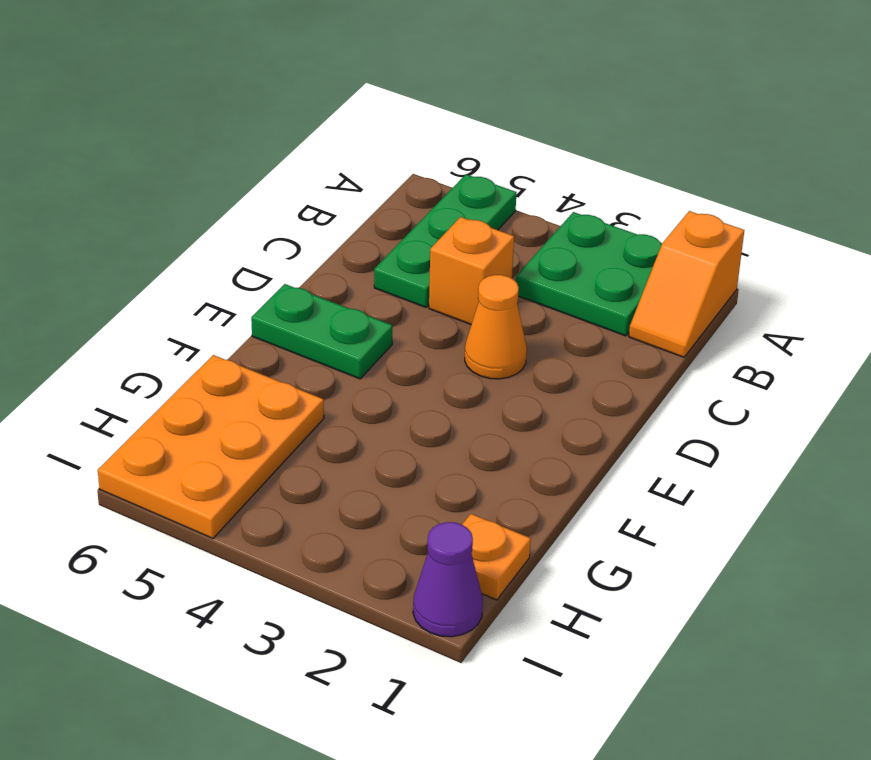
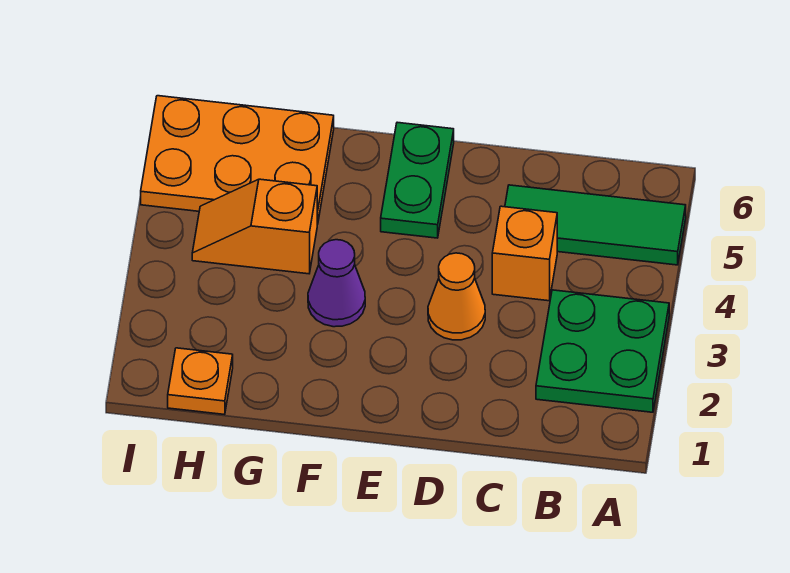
orange slope A1:B1 level 1 top A -> orange slope G4:H4 level 1 top G
green plate A5:C5 level 1 -> green tile A5:C5 level 1
purple cone I1 level 1 -> purple cone F3 level 1

